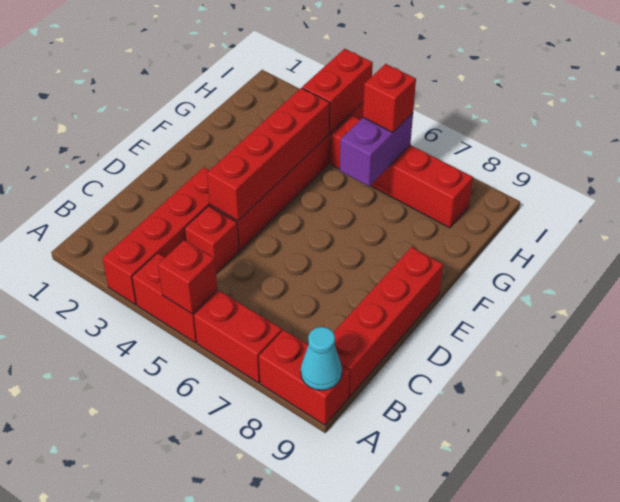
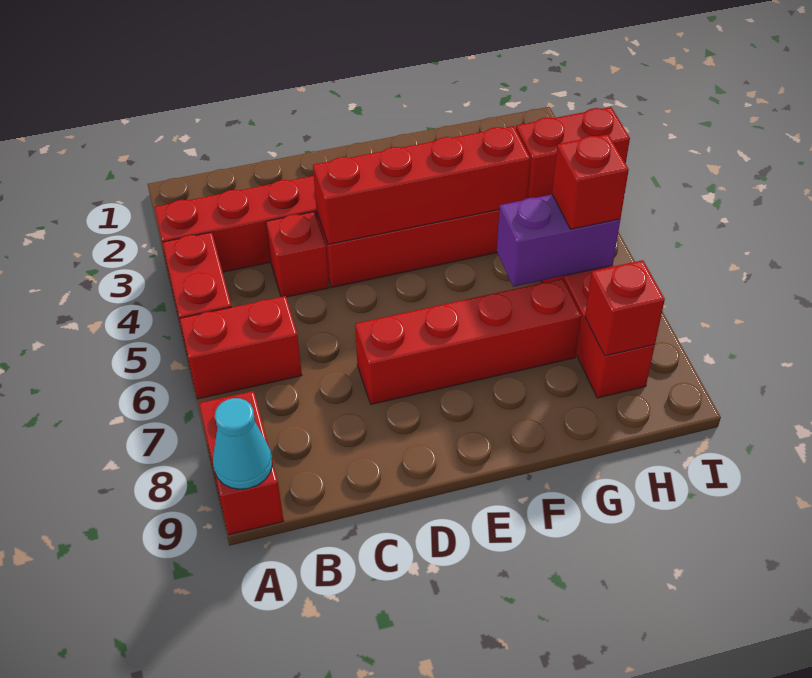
red brick A5 level 2 -> red brick H8 level 2
red brick A6:A7 level 1 -> red brick A6:B6 level 1
red brick B9:E9 level 1 -> red brick D7:G7 level 1

